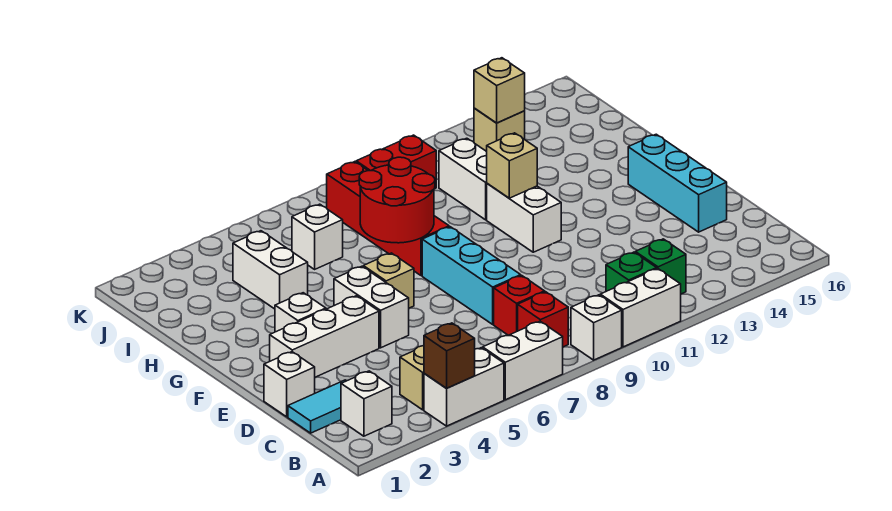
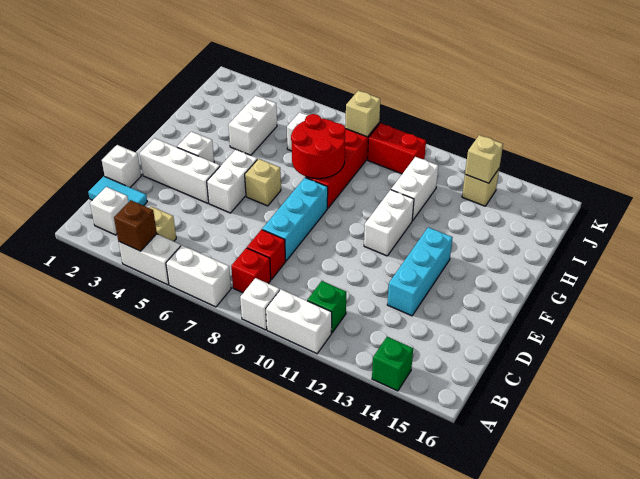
green brick B12 level 1 -> green brick A14 level 1
cyan brick D15:F15 level 1 -> cyan brick D13:F13 level 1
tan brick G11 level 2 -> tan brick J8 level 2

